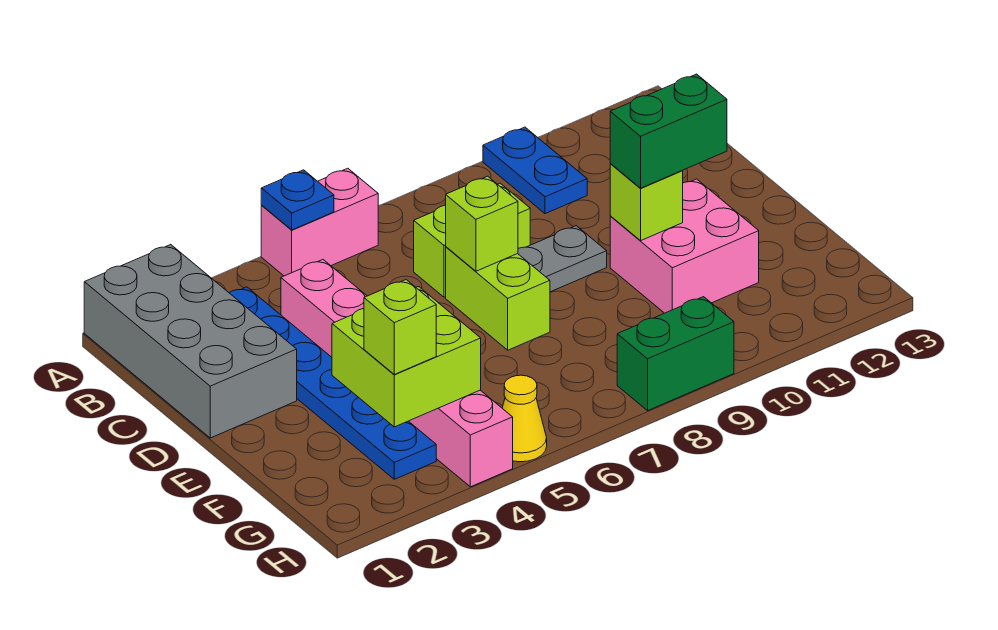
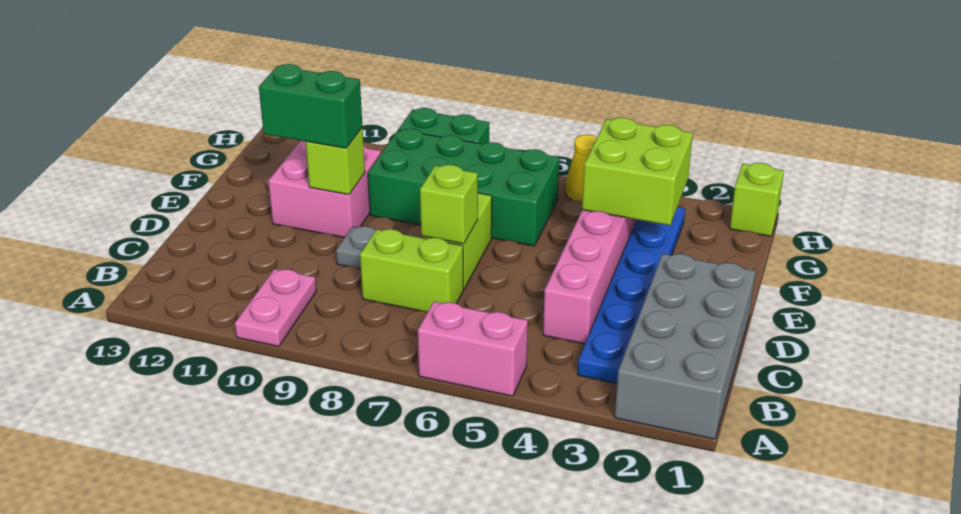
blue plate A5 level 2 -> none
blue plate A10:B10 level 1 -> pink plate A10:B10 level 1
none -> green brick F6:G9 level 1
lime brick G3 level 3 -> lime brick H1 level 1

